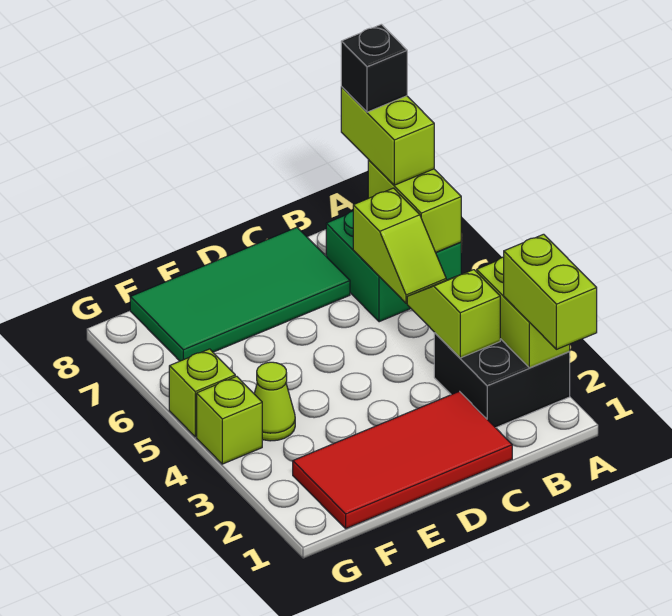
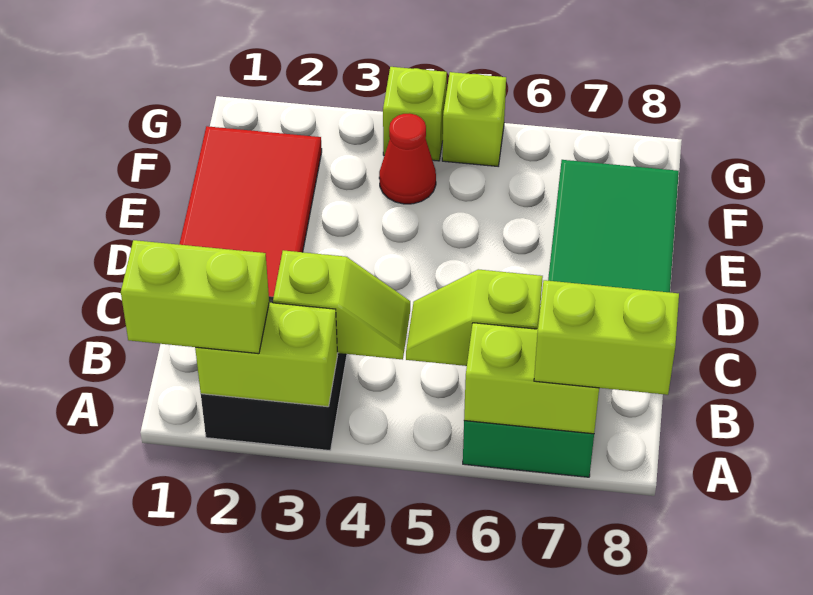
black brick A8 level 4 -> none
lime cone F4 level 1 -> red cone F4 level 1

